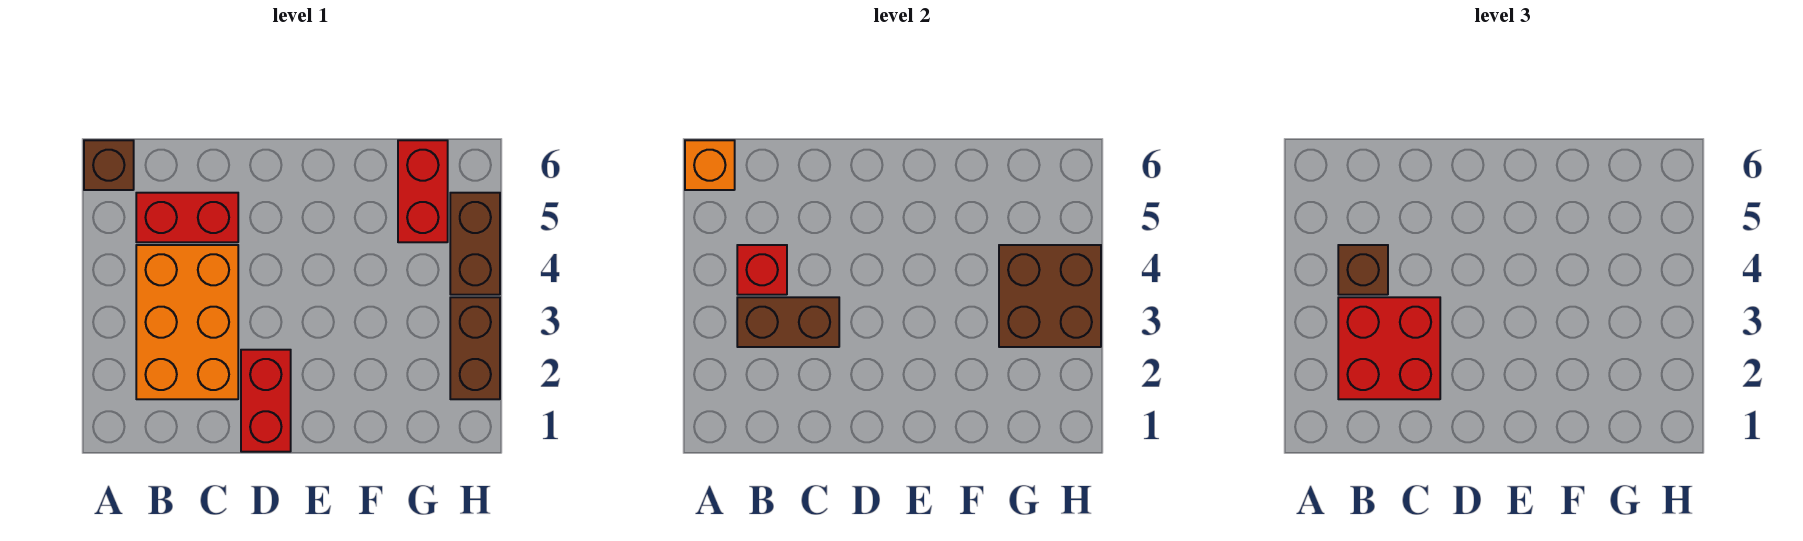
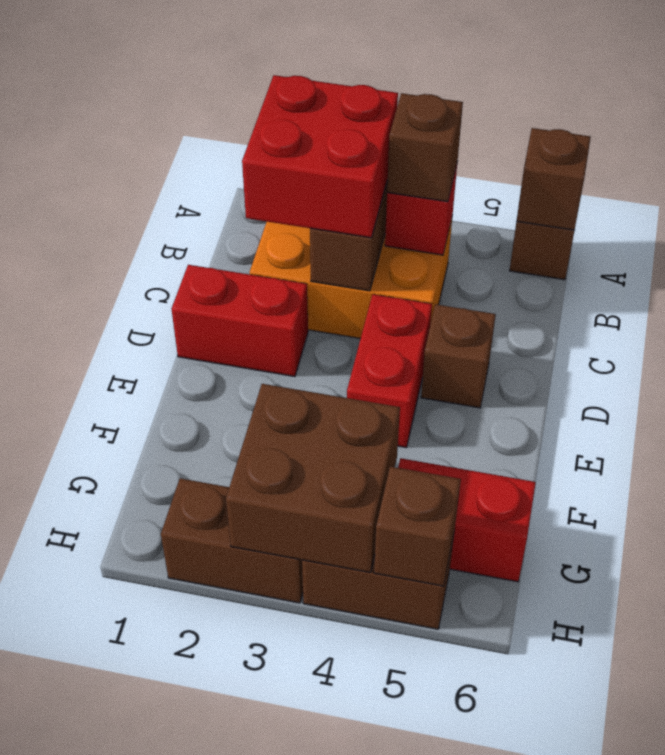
orange brick A6 level 2 -> brown brick A6 level 2
red brick B5:C5 level 1 -> red brick D4:E4 level 1
none -> brown brick D5 level 1
none -> brown brick H5 level 2

